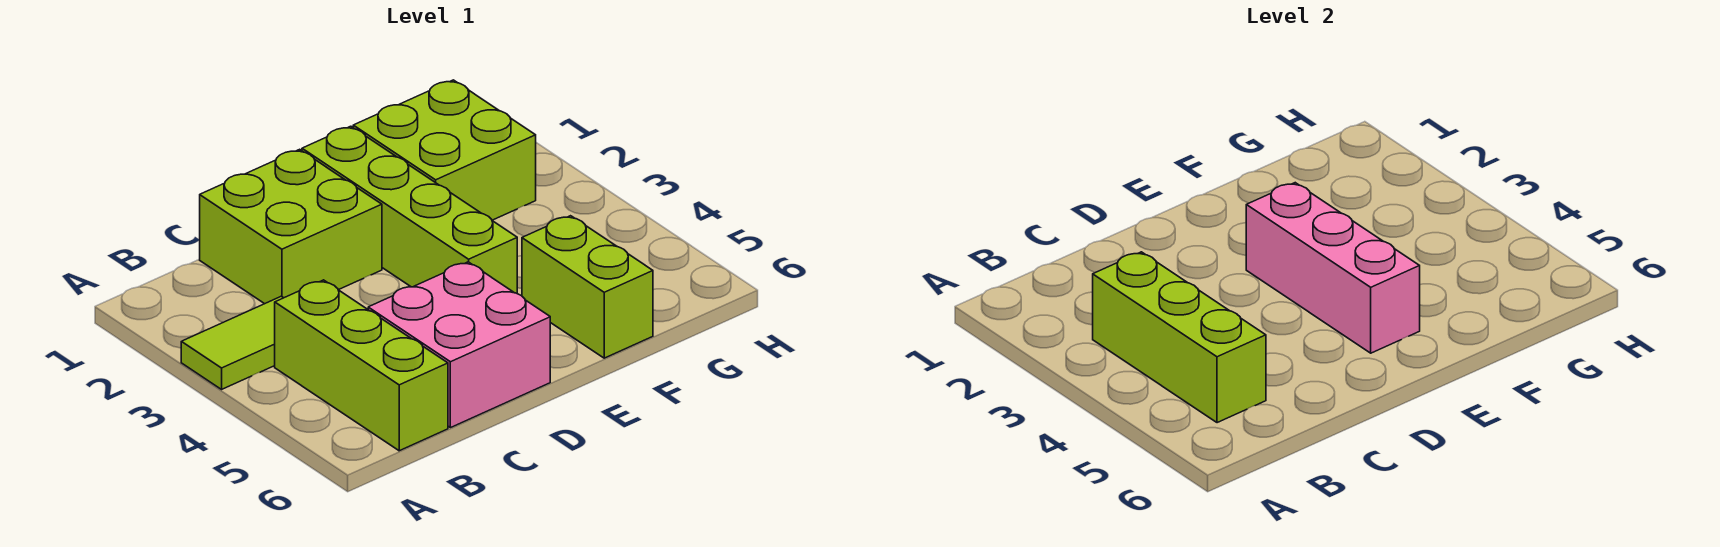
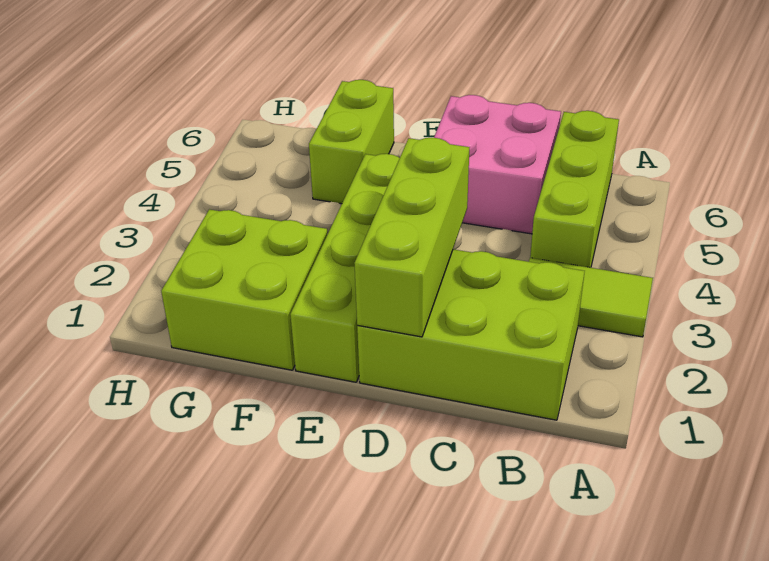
lime brick B3:B5 level 2 -> lime brick D1:D3 level 2
lime brick C1:D2 level 1 -> lime brick B1:D2 level 1
pink brick E3:E5 level 2 -> none

